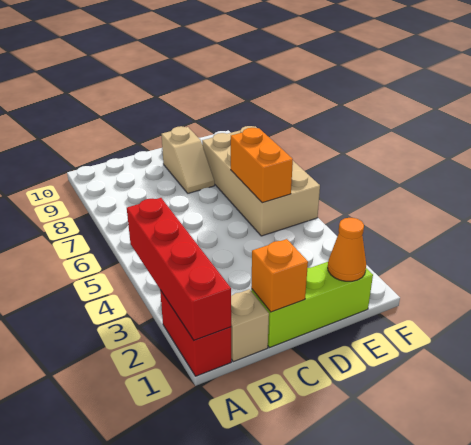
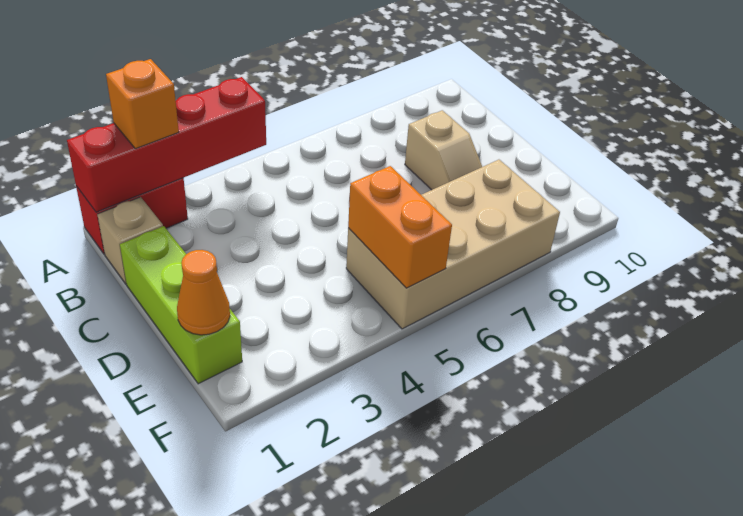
orange brick C1 level 2 -> orange brick A2 level 3
tan slope D8:D9 level 1 top 9 -> tan slope C8:D8 level 1 top C
orange brick E5:E6 level 2 -> orange brick E5:F5 level 2

